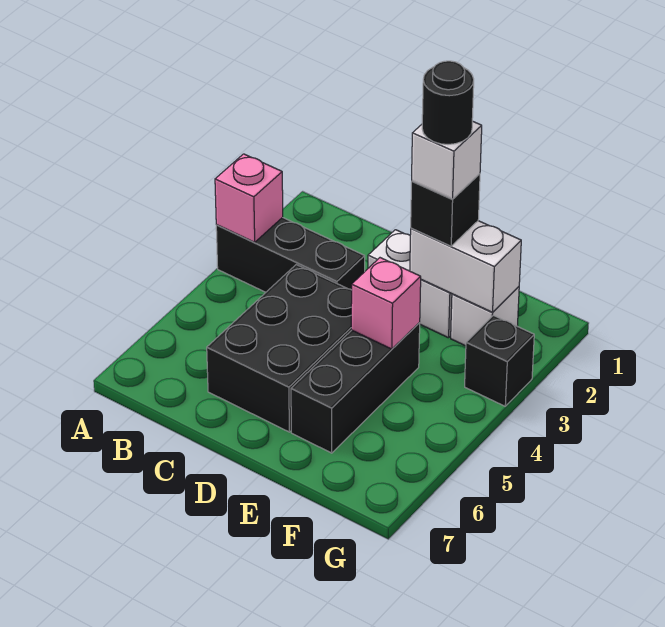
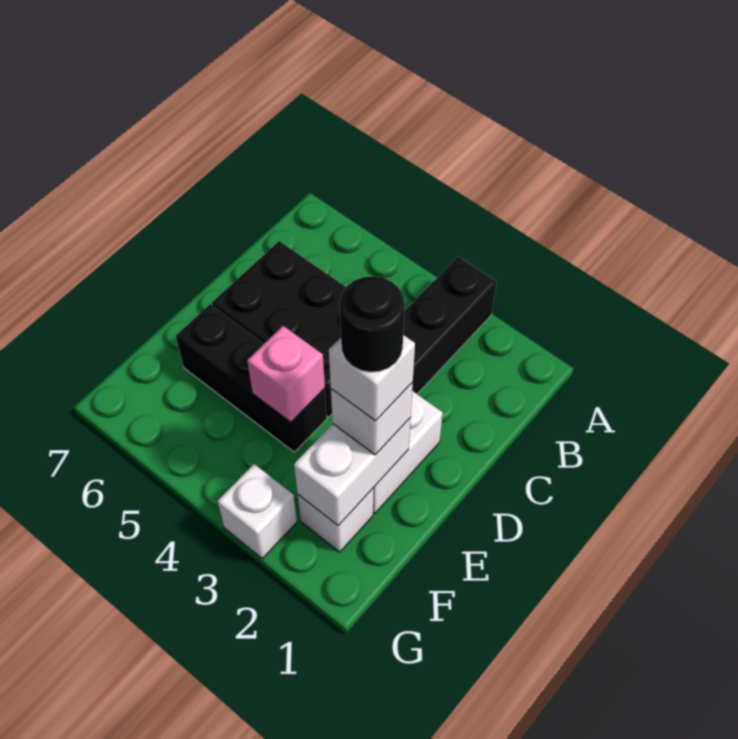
pink brick A3 level 2 -> none
black brick E2 level 3 -> white brick E2 level 3
black brick G3 level 1 -> white brick G3 level 1

